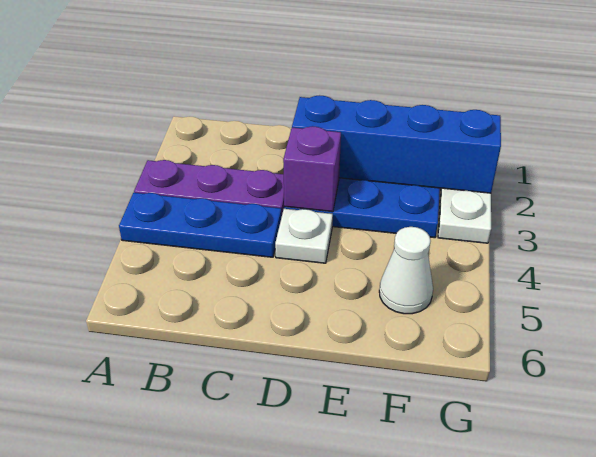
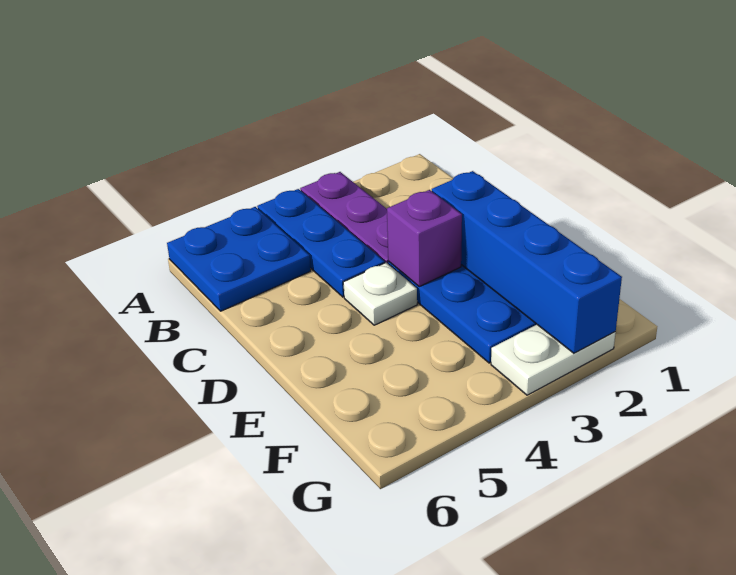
none -> blue plate A5:B6 level 1
white cone F5 level 1 -> none

